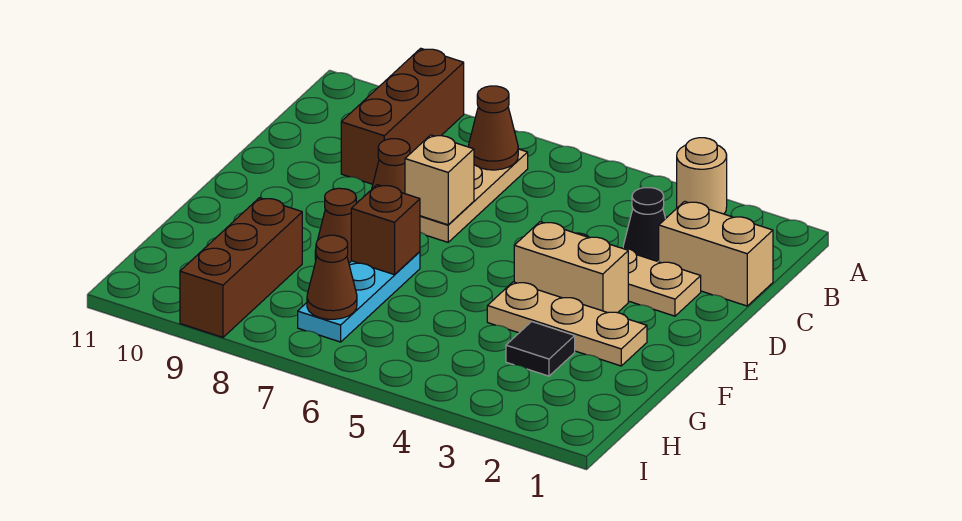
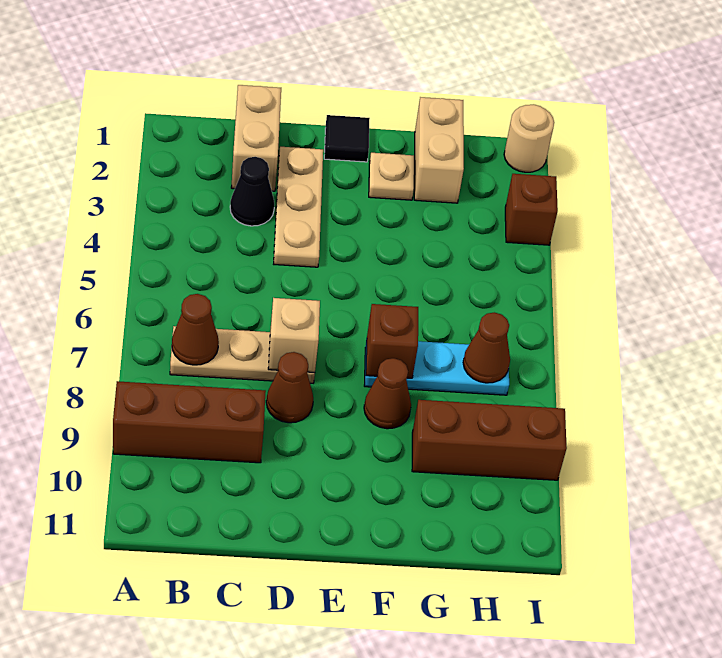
tan round brick A3 level 1 -> tan round brick I1 level 1
tan brick E3:E4 level 1 -> tan brick G1:G2 level 1
tan plate F2:F4 level 1 -> tan plate F2 level 1
black tile G3 level 1 -> black tile E1 level 1
none -> brown brick I3 level 1

